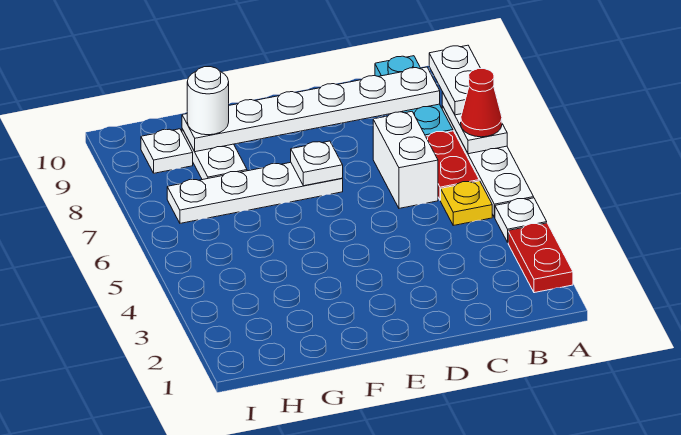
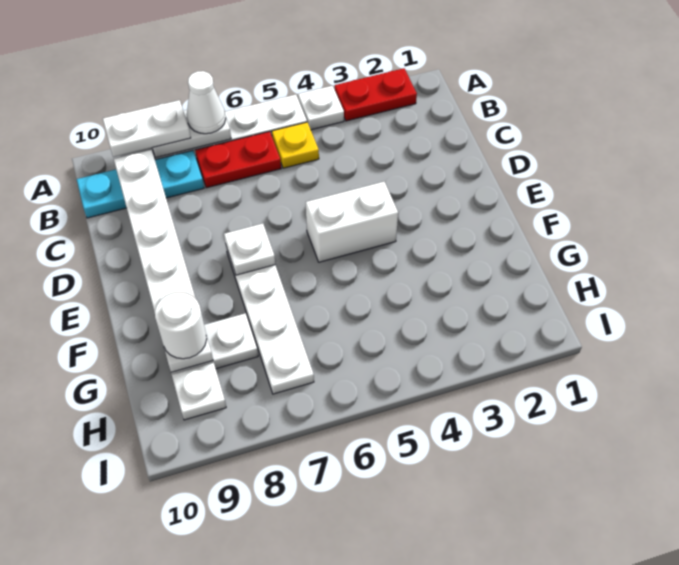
red cone A7 level 3 -> white cone A7 level 3
white brick C6:C7 level 1 -> white brick E4:E5 level 1

